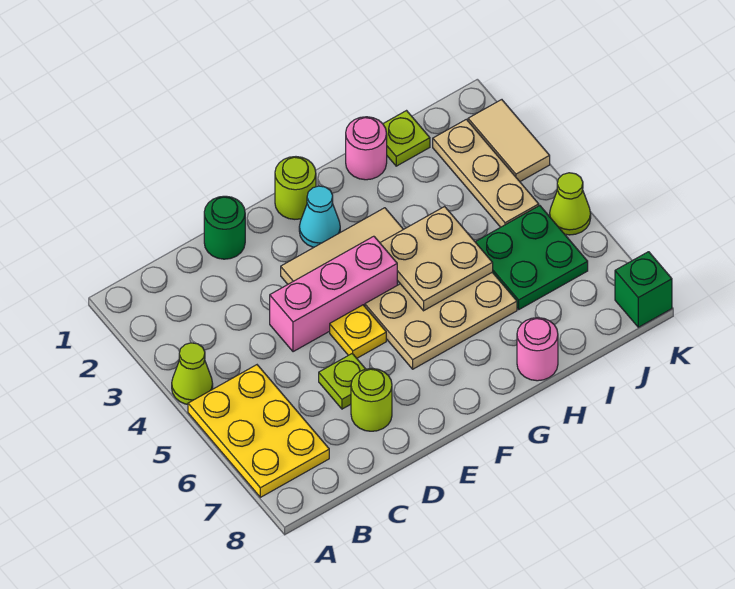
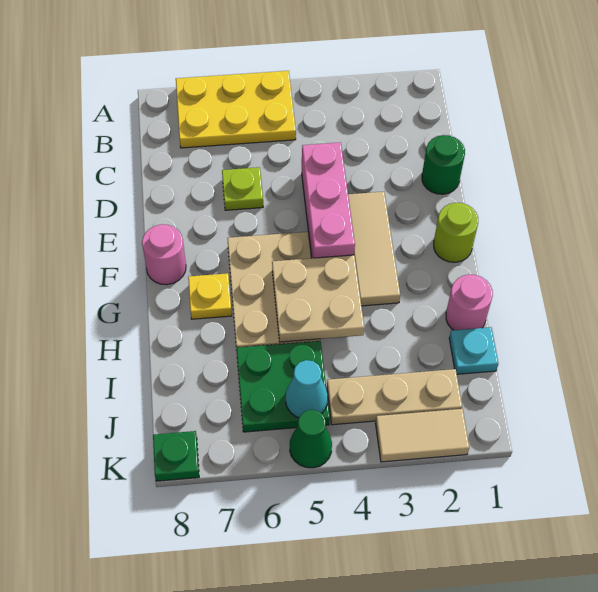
lime cone A4 level 1 -> none
lime round brick D7 level 1 -> none
yellow plate E5 level 1 -> yellow plate G7 level 1
cyan cone F2 level 1 -> cyan cone J5 level 2
pink round brick H8 level 1 -> pink round brick F8 level 1
lime plate I1 level 1 -> cyan plate I1 level 1
lime cone K5 level 1 -> green cone K5 level 1
green brick K8 level 1 -> green plate K8 level 1

